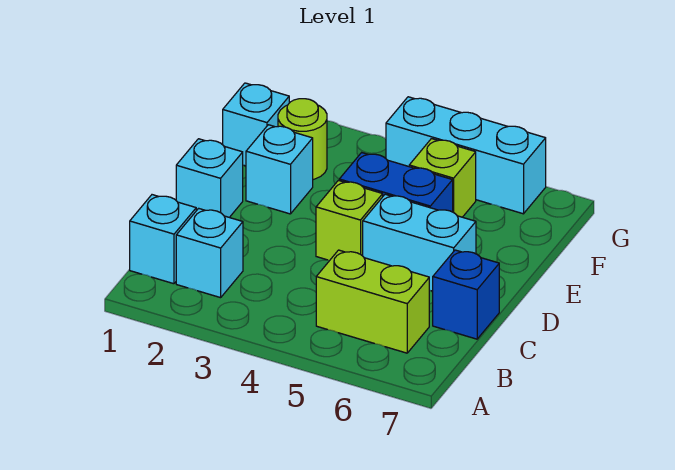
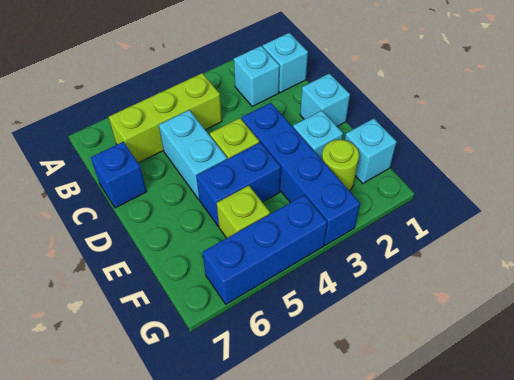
lime brick B5:B6 level 1 -> lime brick B4:B6 level 1
none -> blue brick D3:G3 level 1
cyan brick D5:D6 level 1 -> cyan brick C5:D5 level 1
cyan brick G4:G6 level 1 -> blue brick G4:G6 level 1

